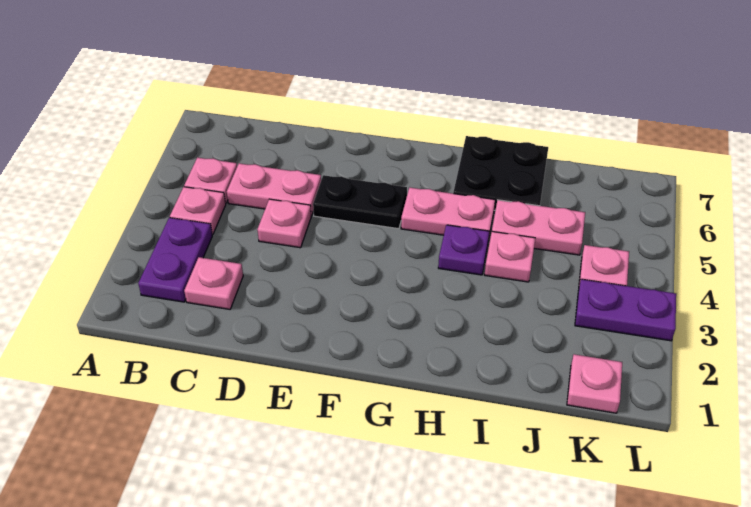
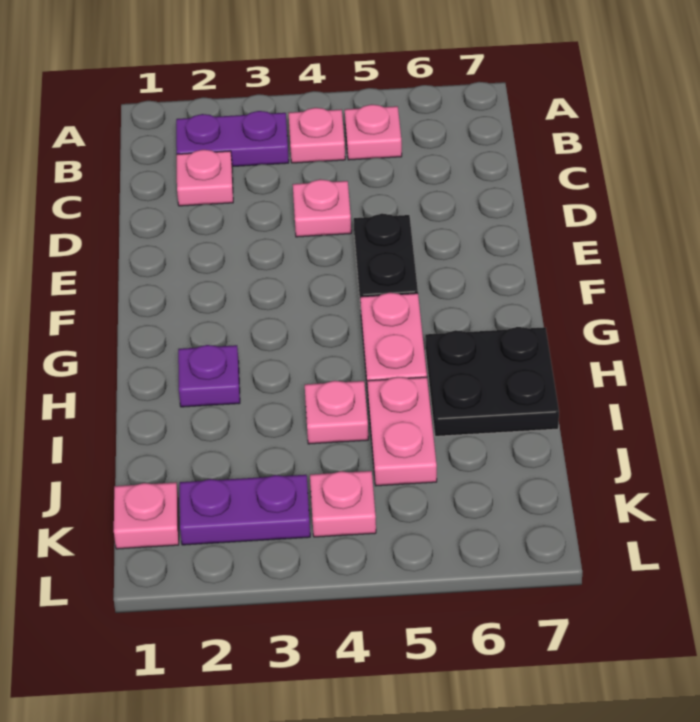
pink plate C5:D5 level 1 -> none
purple plate H4 level 1 -> purple plate H2 level 1
purple plate K3:L3 level 1 -> purple plate K2:K3 level 1

